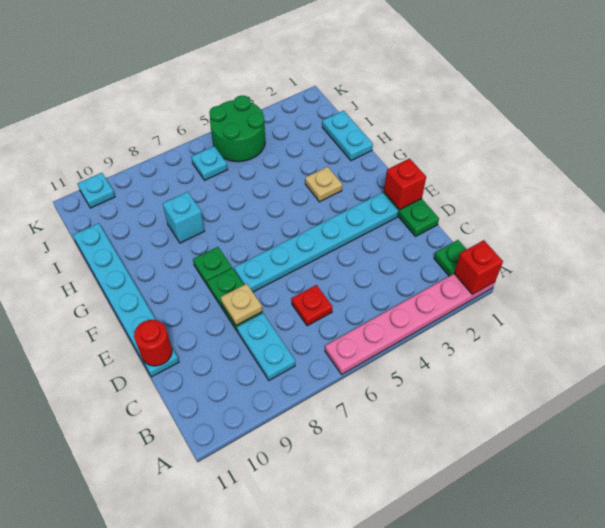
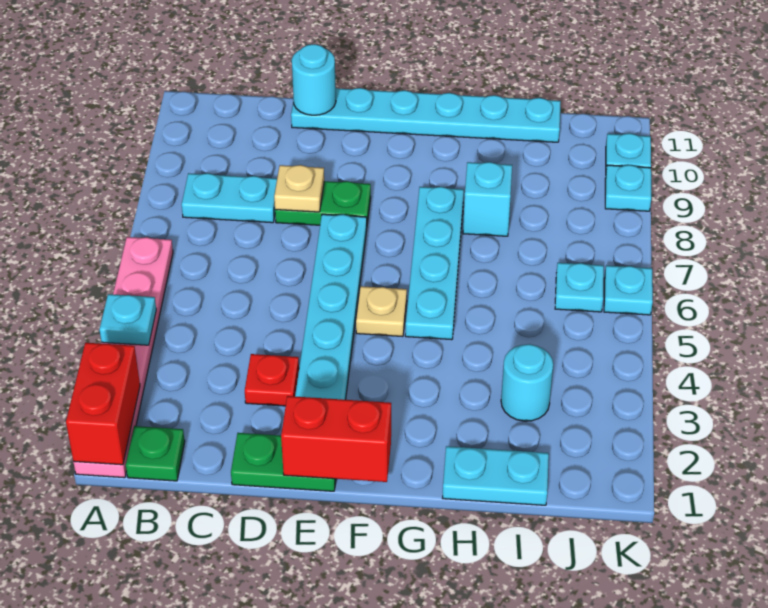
red brick A1 level 2 -> red brick A1:A2 level 2
none -> cyan plate A4 level 2
red plate C6 level 1 -> red plate D3 level 1
red round brick D11 level 2 -> cyan round brick D11 level 2
red brick E1 level 2 -> red brick E1:F1 level 2
green plate F8 level 1 -> none
tan plate G3 level 1 -> tan plate F5 level 1
none -> cyan plate G5:G8 level 1
none -> cyan round brick I3 level 1
green round brick J4:K5 level 1 -> none
none -> cyan plate K6 level 1
none -> cyan plate K9 level 1

